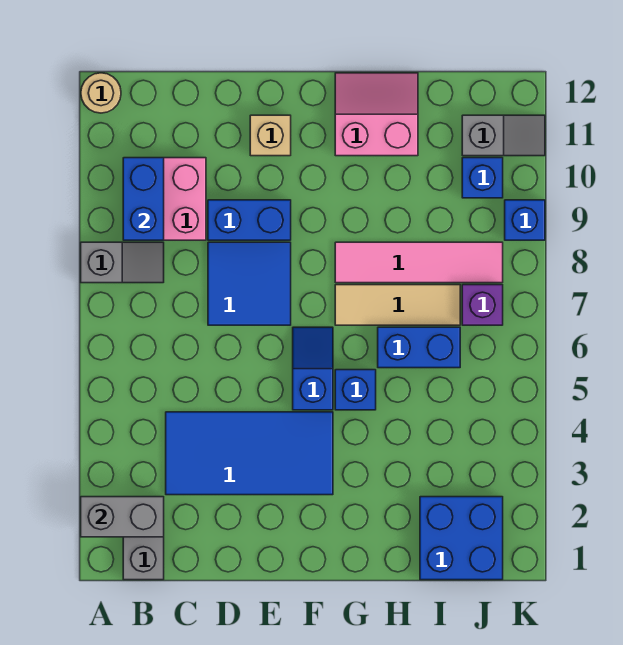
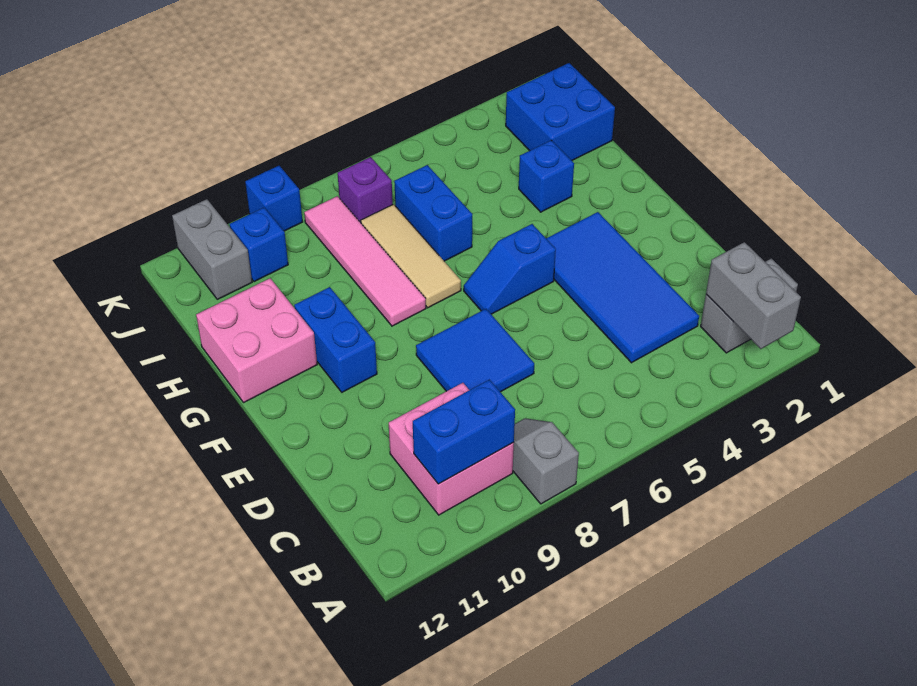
tan round brick A12 level 1 -> none
blue brick D9:E9 level 1 -> blue brick F10:G10 level 1
tan brick E11 level 1 -> none
blue brick G5 level 1 -> blue brick H3 level 1
pink slope G11:H12 level 1 top 11 -> pink brick G11:H12 level 1
grey slope J11:K11 level 1 top J -> grey brick J11:K11 level 1

